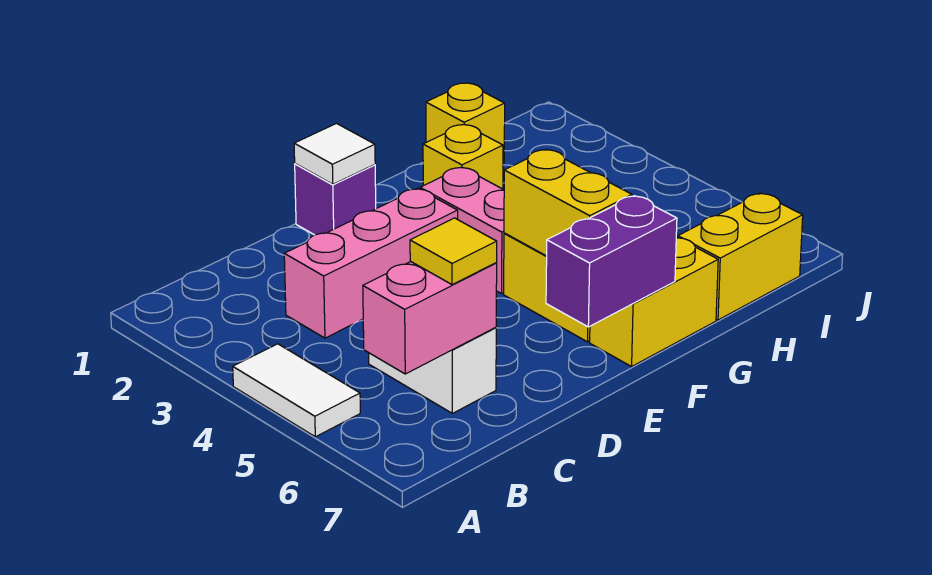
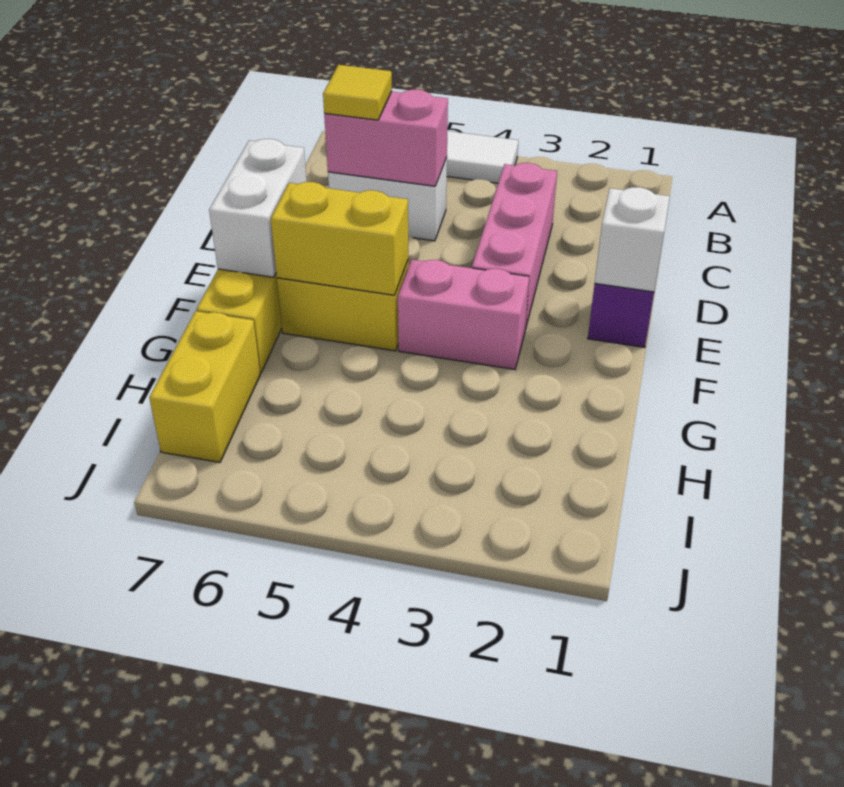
pink brick B6:C6 level 2 -> pink brick C5:C6 level 2
white tile E1 level 2 -> white brick E1 level 2
purple brick E7:F7 level 2 -> white brick E7:F7 level 2
yellow brick G2 level 1 -> none
yellow brick H1 level 1 -> none

